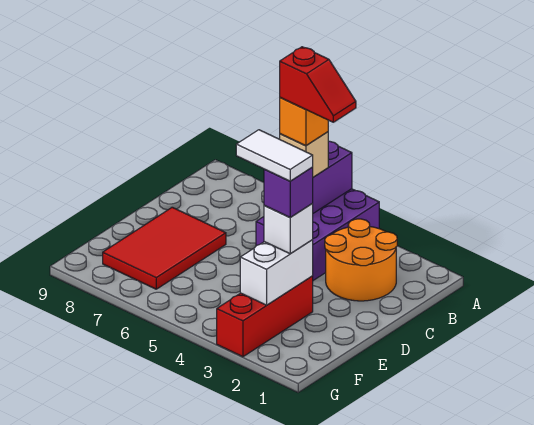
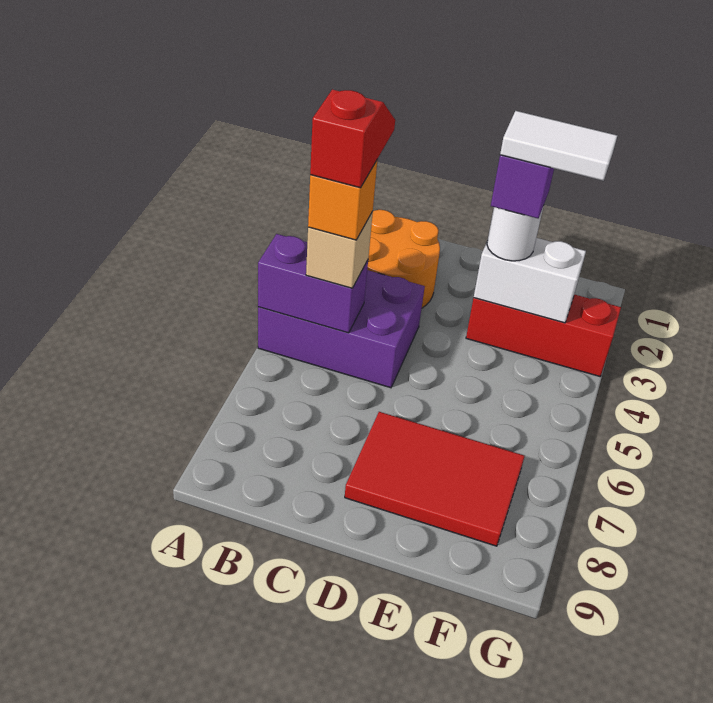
white brick E3 level 3 -> white round brick E3 level 3
white tile E3:E4 level 5 -> white tile E3:F3 level 5

